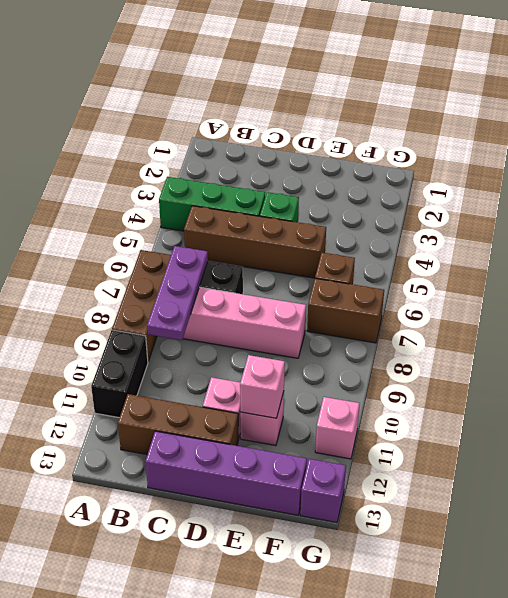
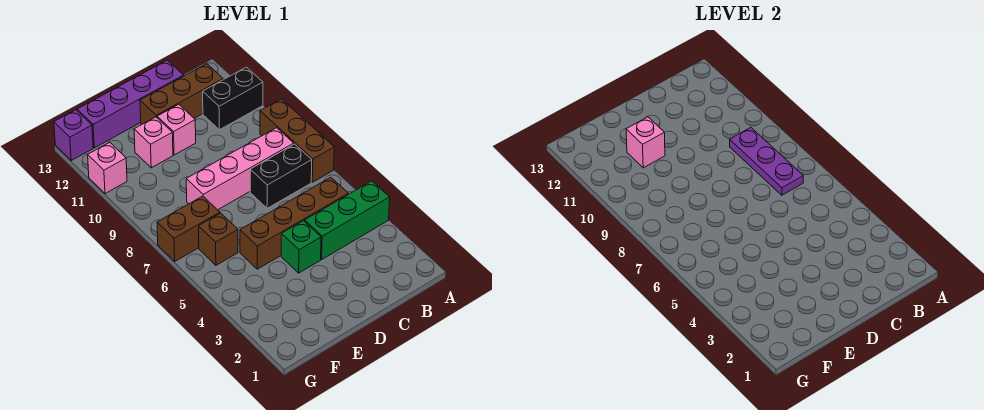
black brick A10:A11 level 1 -> black brick A11:B11 level 1

